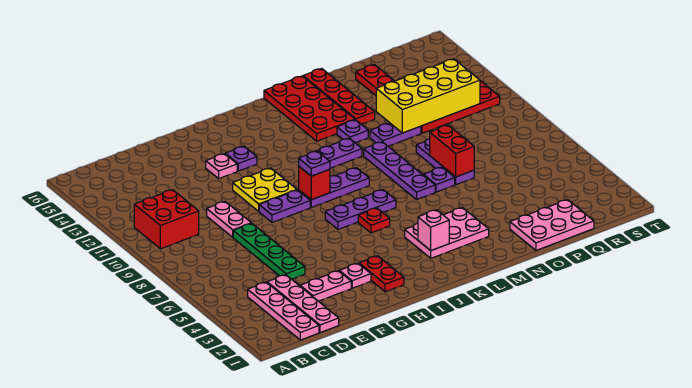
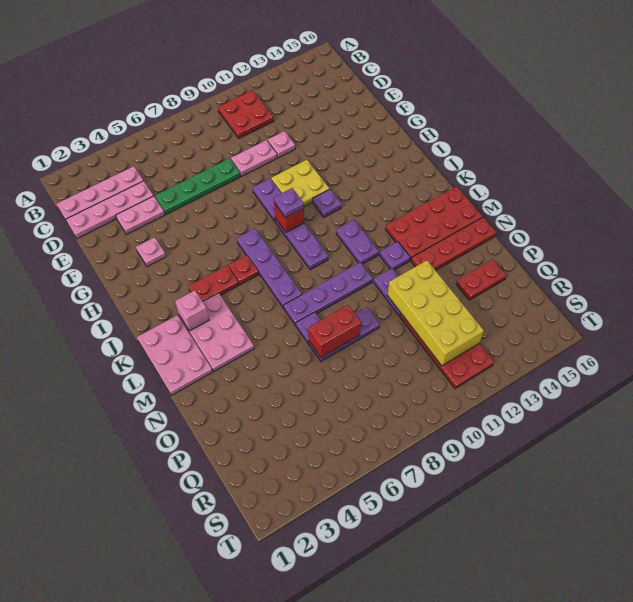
red brick B10:C11 level 1 -> red plate B10:C11 level 1
pink plate E3:F3 level 1 -> pink plate E3:E4 level 1
pink plate G13 level 1 -> pink plate E11 level 1
red plate H2:H3 level 1 -> red plate J4:J5 level 1
purple plate H13 level 1 -> purple plate I11 level 1
purple plate I7:K7 level 1 -> purple plate I7:L7 level 1
pink plate O1:Q2 level 1 -> pink plate K1:M2 level 1

